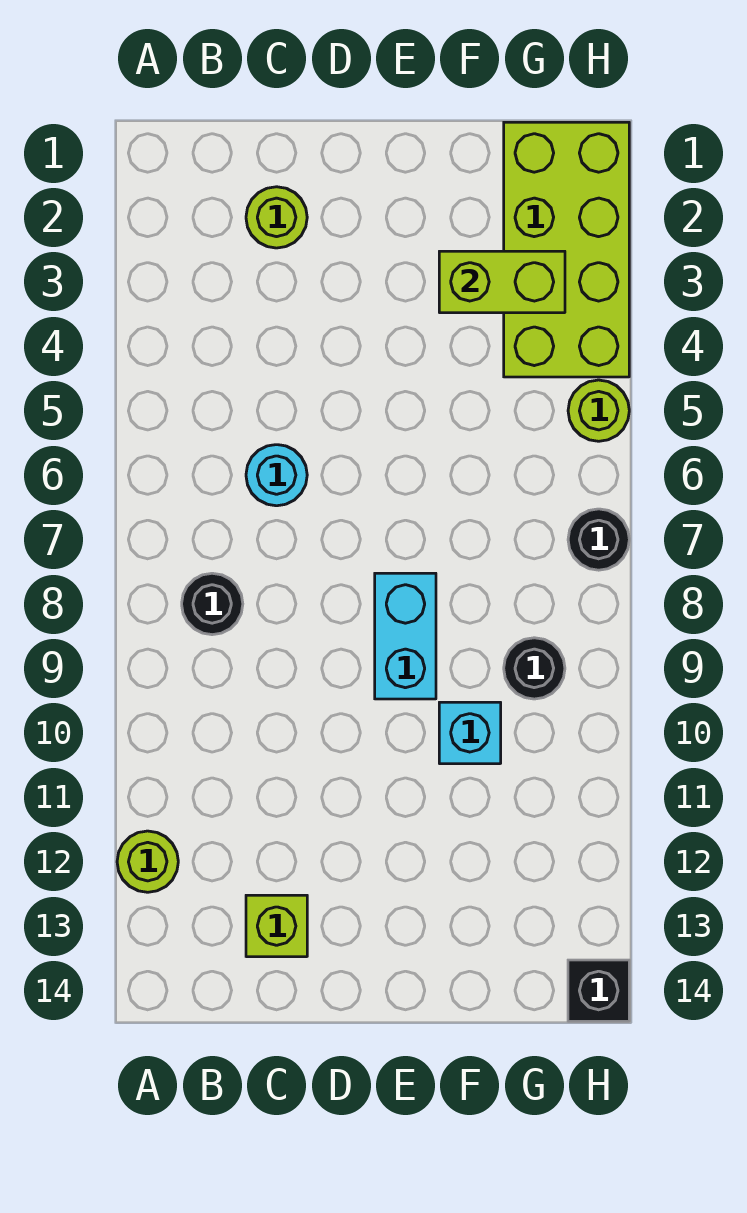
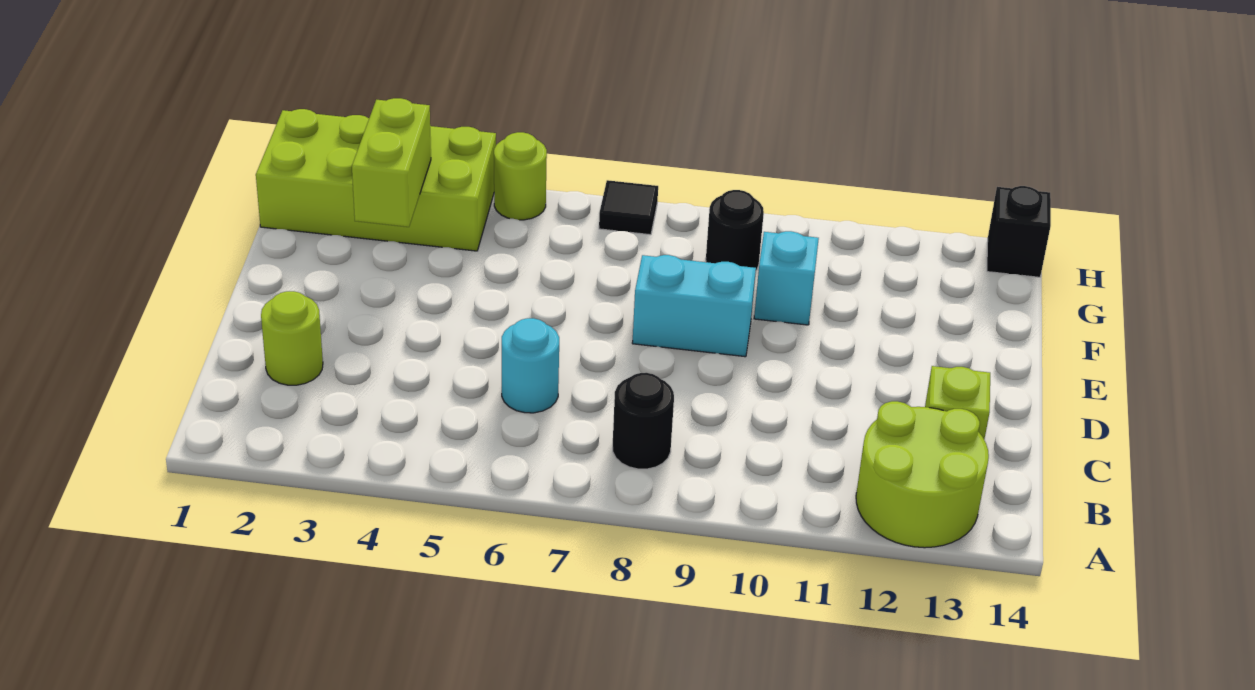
lime round brick A12 level 1 -> lime round brick A12:B13 level 1
black round brick H7 level 1 -> black tile H7 level 1

